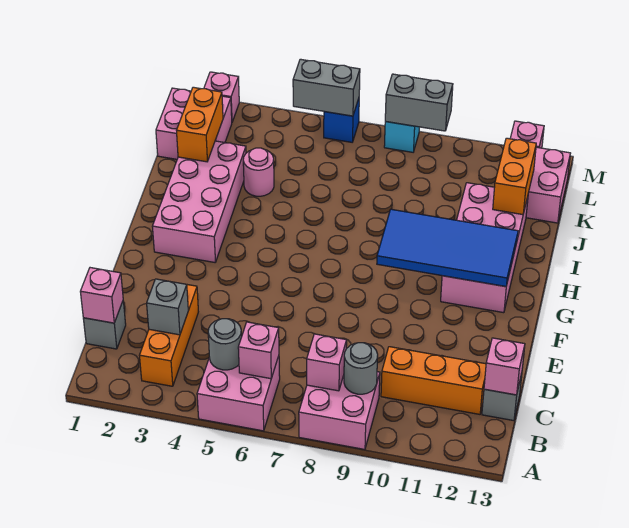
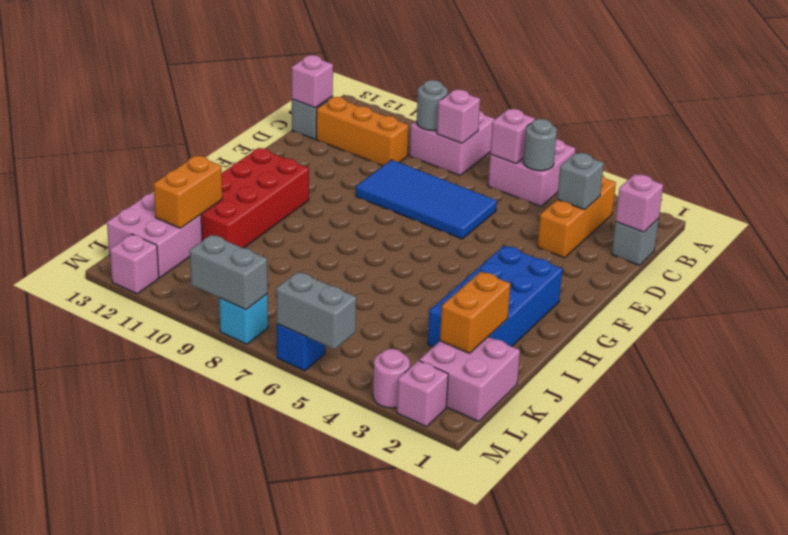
pink brick G2:J3 level 1 -> blue brick G2:J3 level 1
blue tile G9:H12 level 2 -> blue tile D6:E9 level 1
pink brick G11:J12 level 1 -> red brick G11:J12 level 1
pink round brick J4 level 1 -> pink round brick M3 level 1

